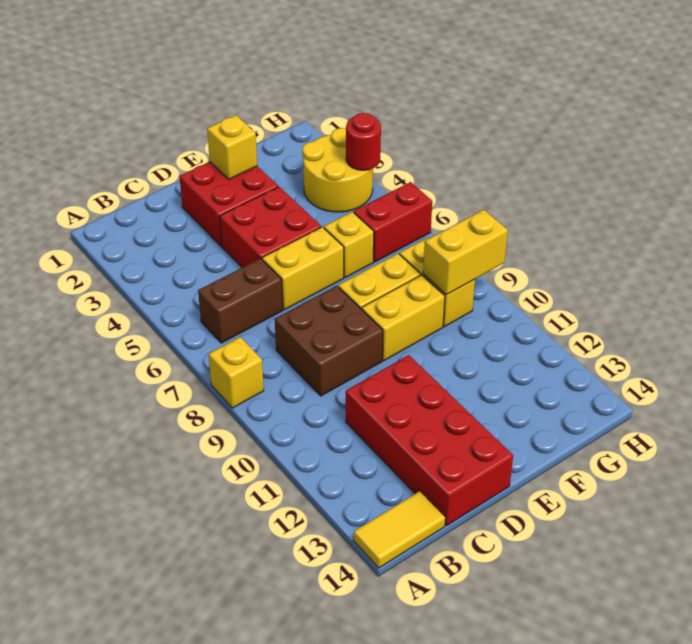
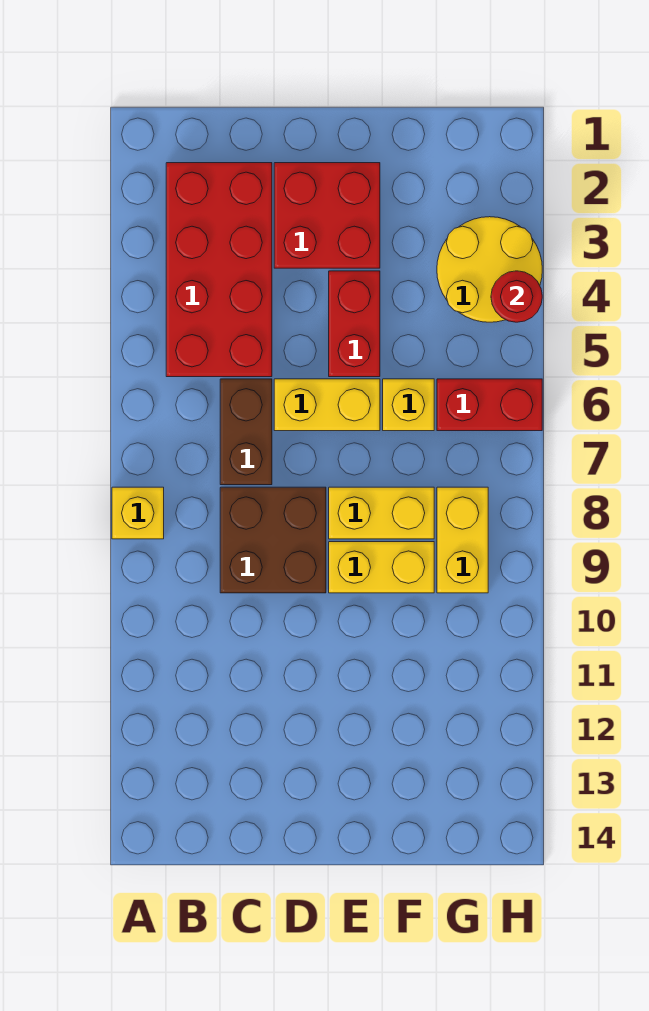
yellow tile A14:B14 level 1 -> none
brown brick B6:C6 level 1 -> brown brick C6:C7 level 1
red brick C11:D14 level 1 -> red brick B2:C5 level 1
red brick D4:E5 level 1 -> red brick E4:E5 level 1
yellow brick E2 level 2 -> none
yellow brick G9:H9 level 2 -> none

